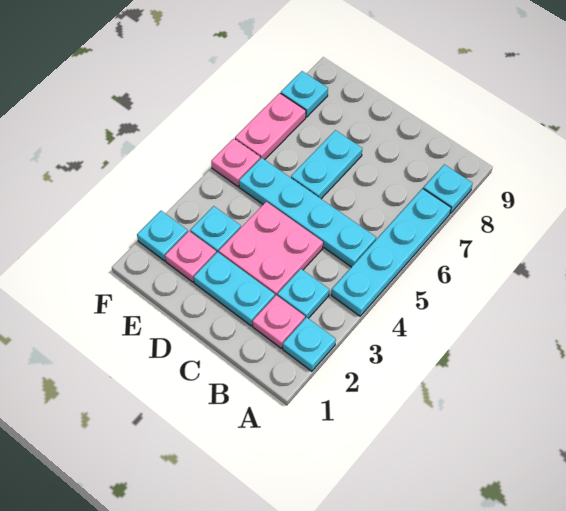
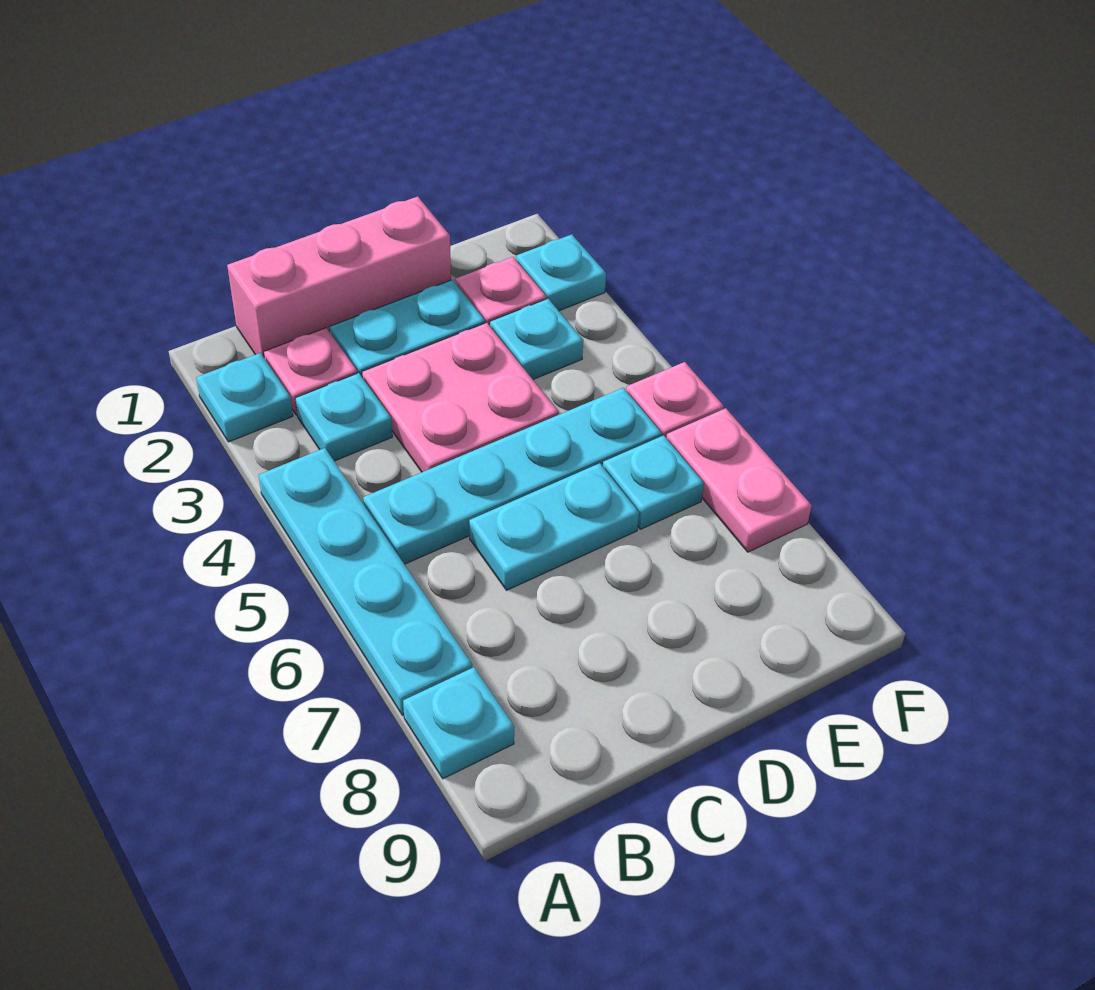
none -> pink brick B1:D1 level 1
cyan plate D6:D7 level 1 -> cyan plate C6:D6 level 1
cyan plate F8 level 1 -> cyan plate E6 level 1

